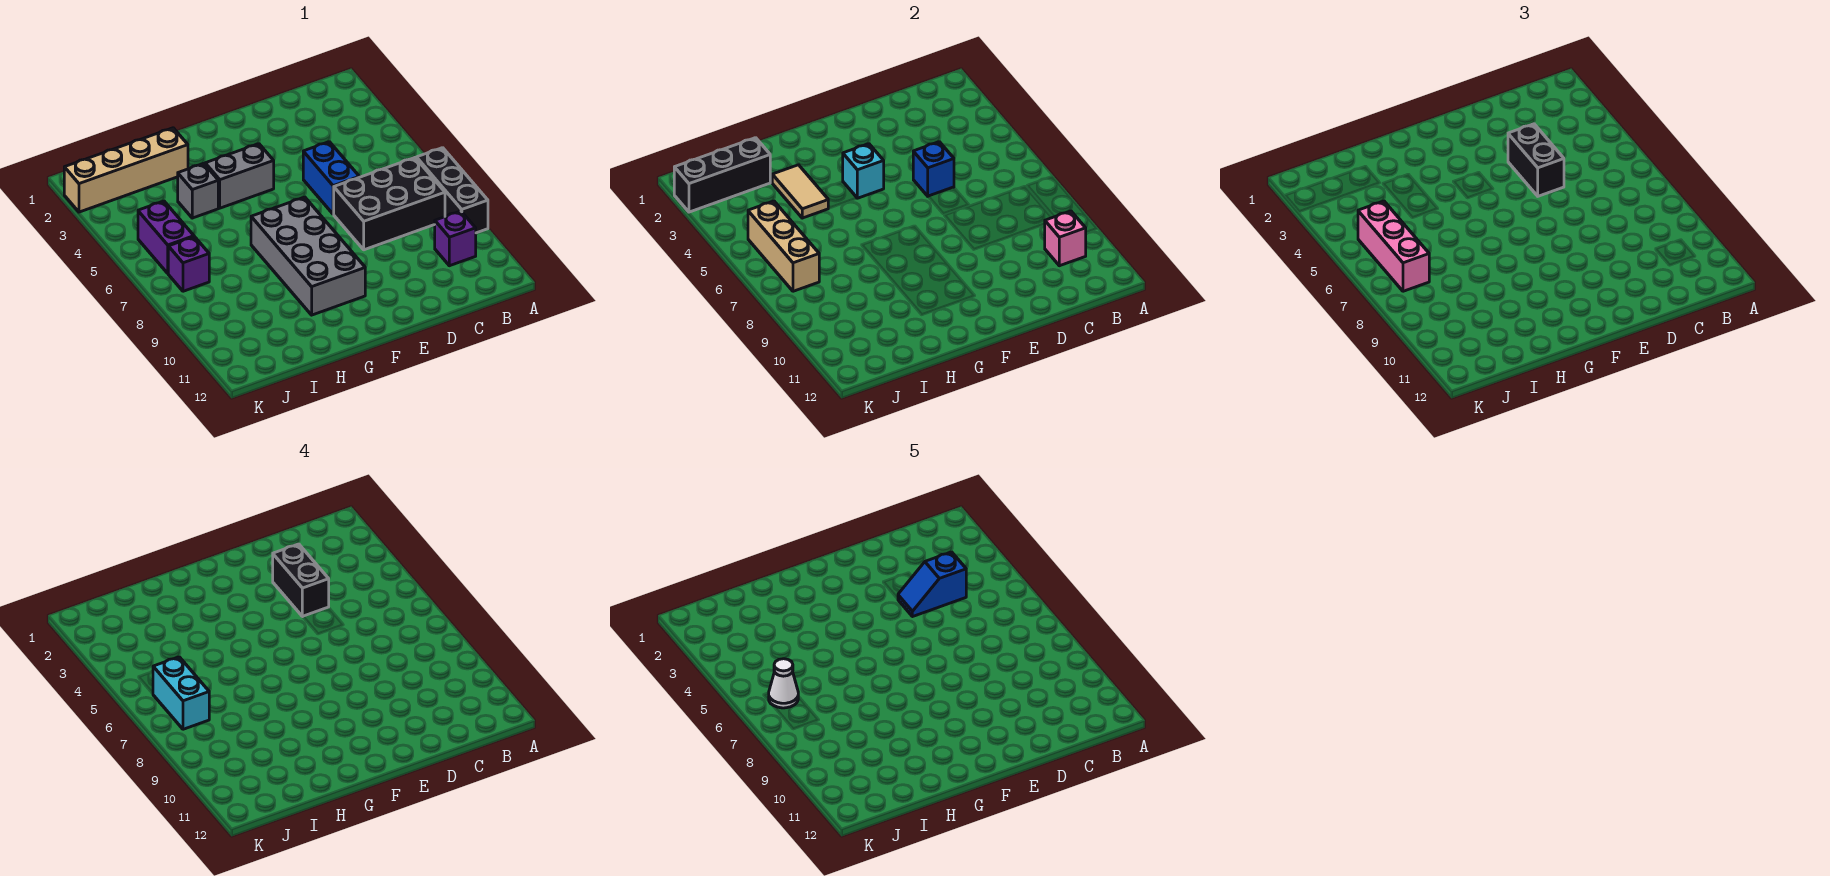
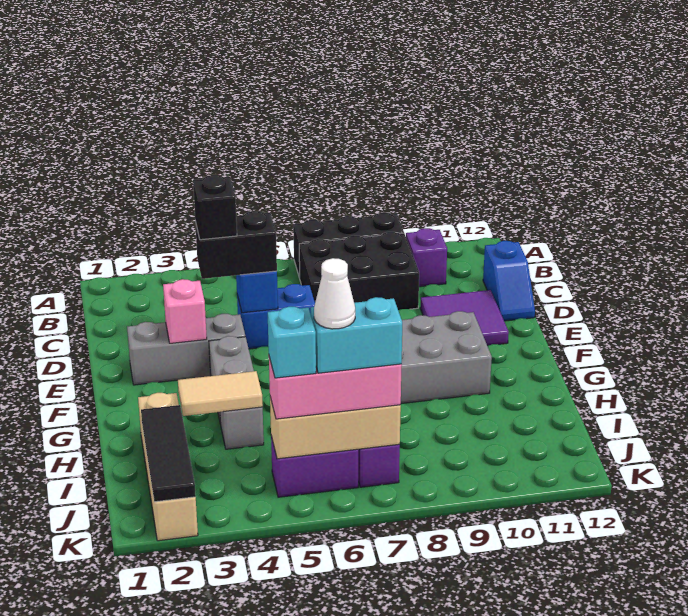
black brick B7:D8 level 1 -> black brick B7:C9 level 1
pink brick B10 level 2 -> pink brick E3 level 2
blue slope C4:D4 level 5 top C -> blue slope C12:D12 level 1 top C
black brick D3:D4 level 4 -> black brick D4 level 4
none -> purple tile D10:E11 level 1
none -> grey brick E2:E4 level 1
cyan brick F4 level 2 -> cyan brick J5 level 4
black brick I2:K2 level 2 -> black tile I2:K2 level 2

